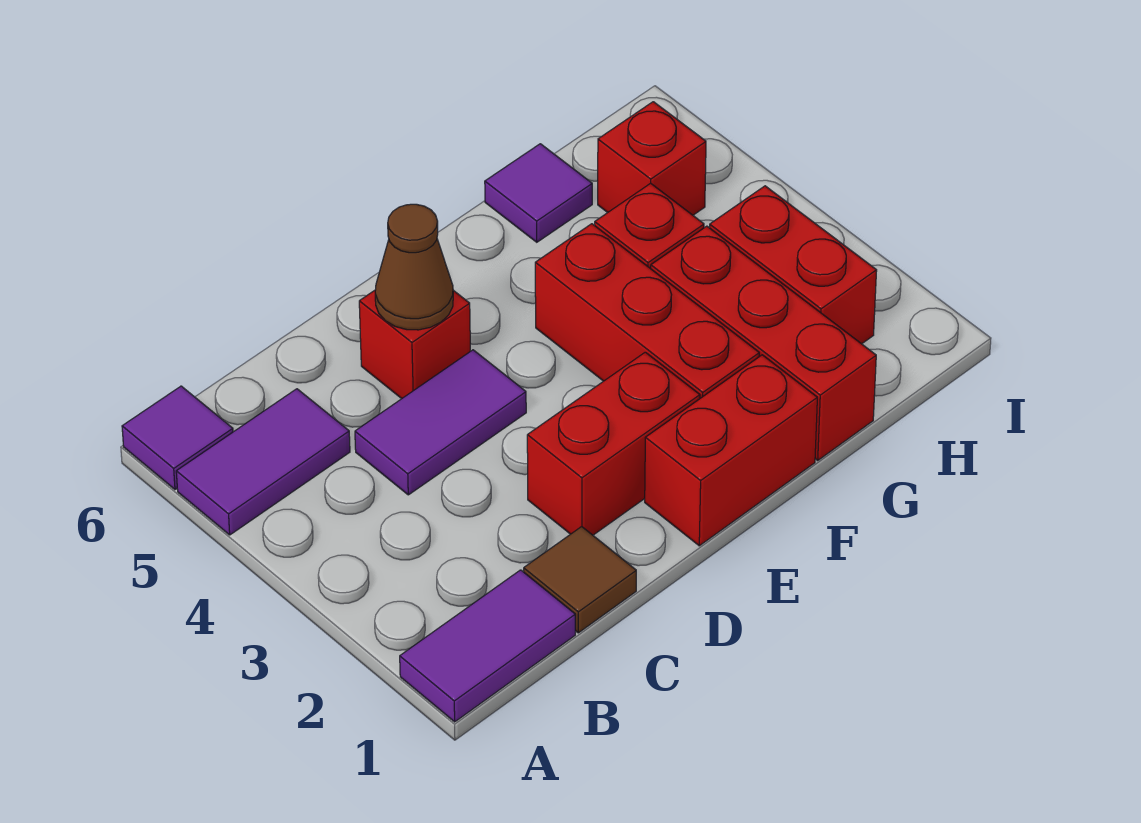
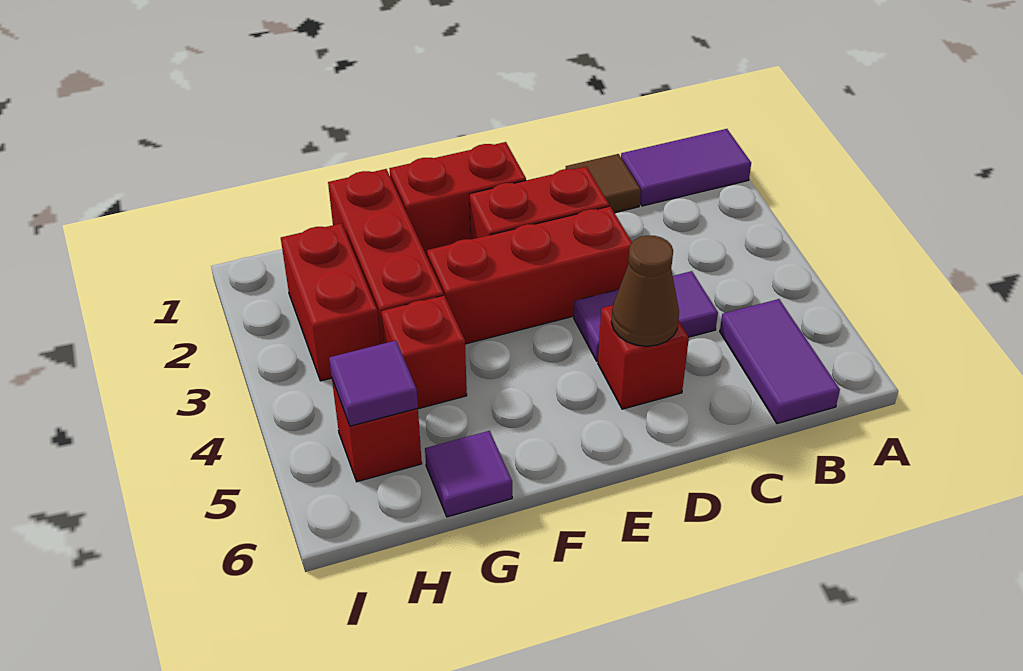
purple tile A5:B5 level 1 -> purple tile B5:B6 level 1
purple tile A6 level 1 -> purple tile H5 level 2
red brick F2:F4 level 1 -> red brick D3:F3 level 1

